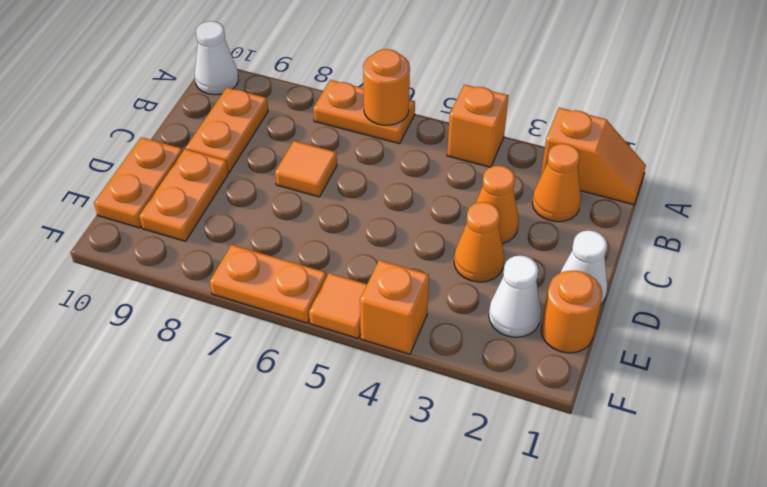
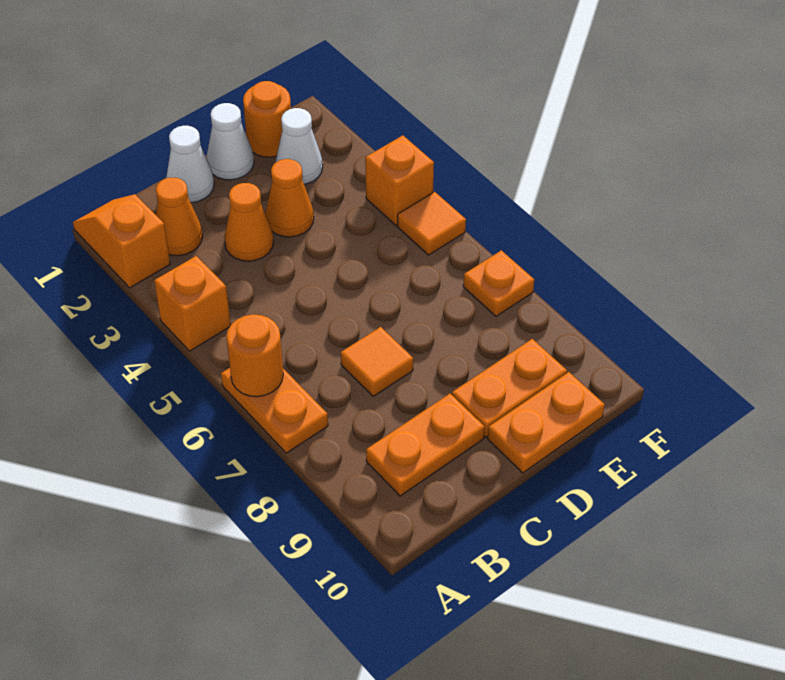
white cone A10 level 1 -> white cone C1 level 1
orange plate F6:F7 level 1 -> orange plate F7 level 1

